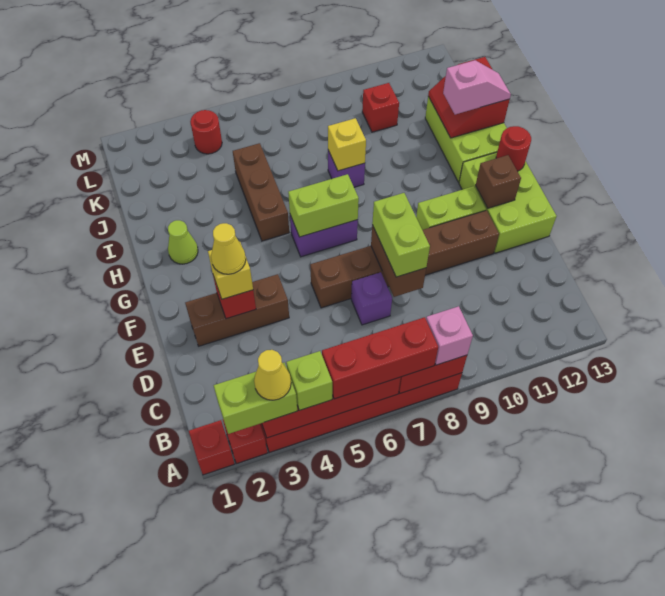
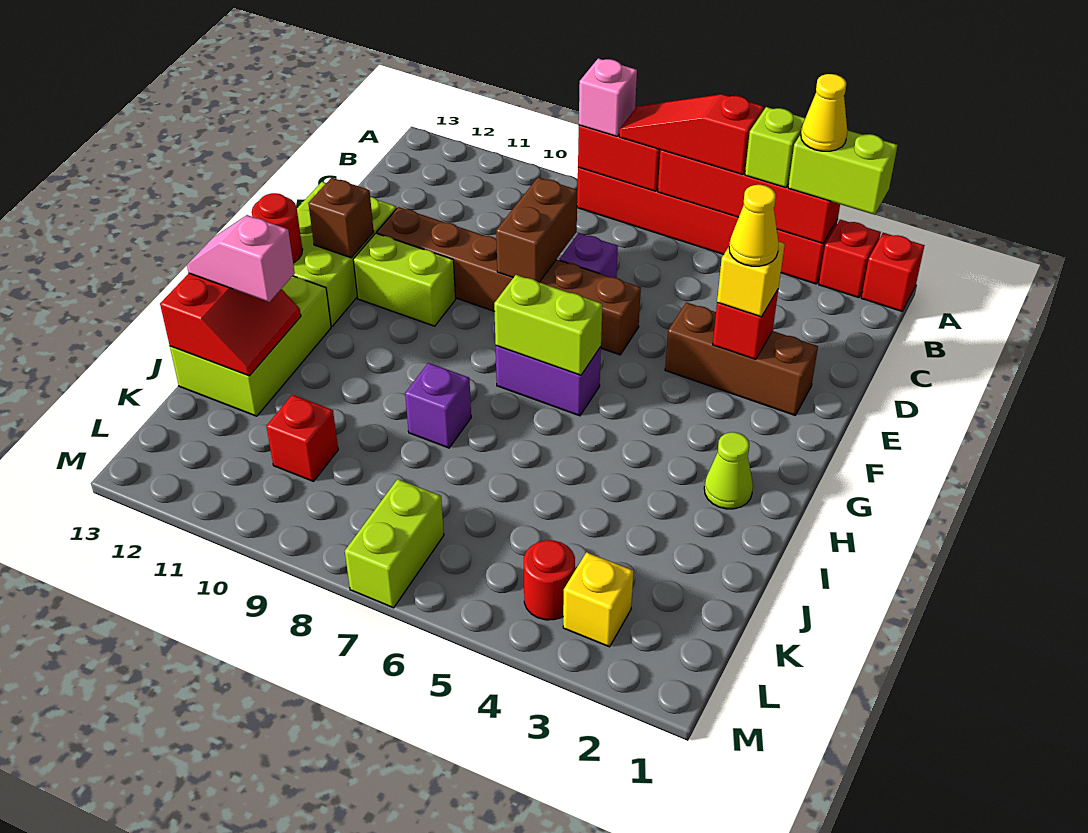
red brick A5:A7 level 3 -> red slope A5:A7 level 3 top 5
lime brick D8:E8 level 3 -> lime brick L7:M7 level 1
brown brick H5:J5 level 1 -> none
yellow brick I8 level 2 -> yellow brick L3 level 1

